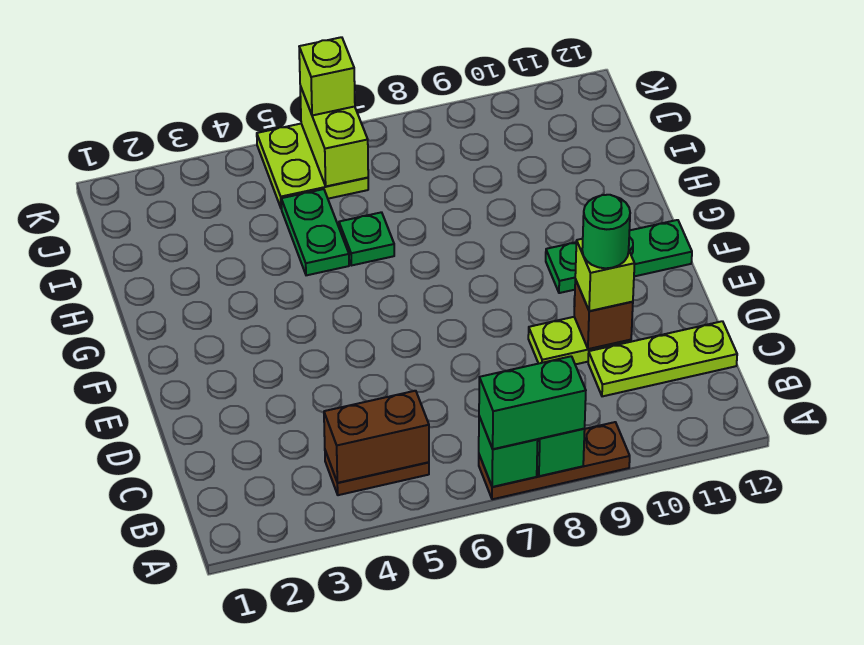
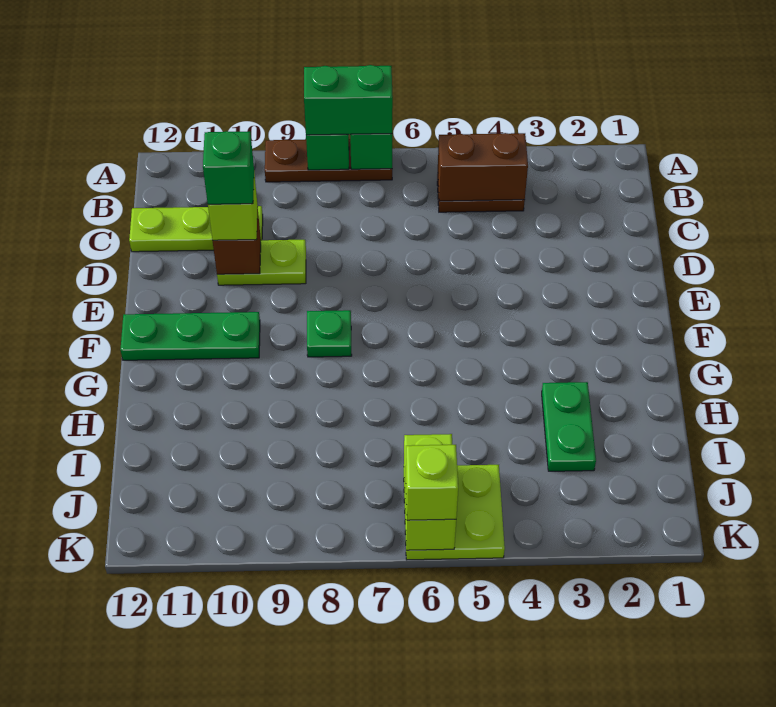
green round brick D10 level 4 -> green brick D10 level 4
green plate H5:I5 level 1 -> green plate H3:I3 level 1
green plate H6 level 1 -> green plate F8 level 1

